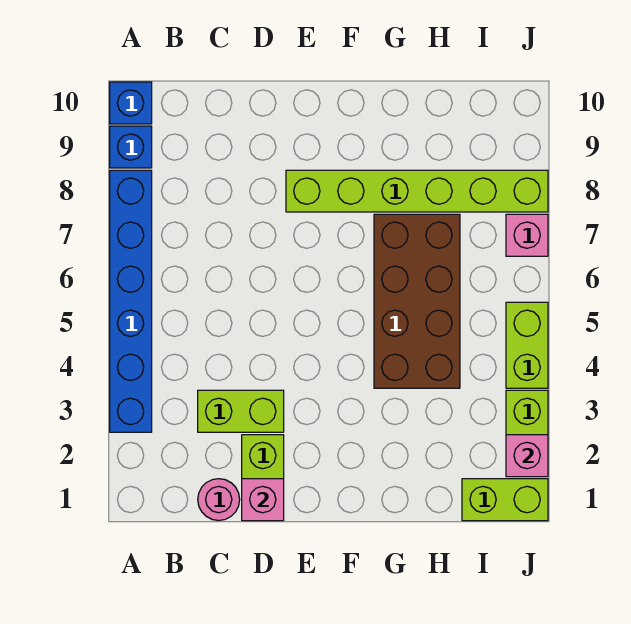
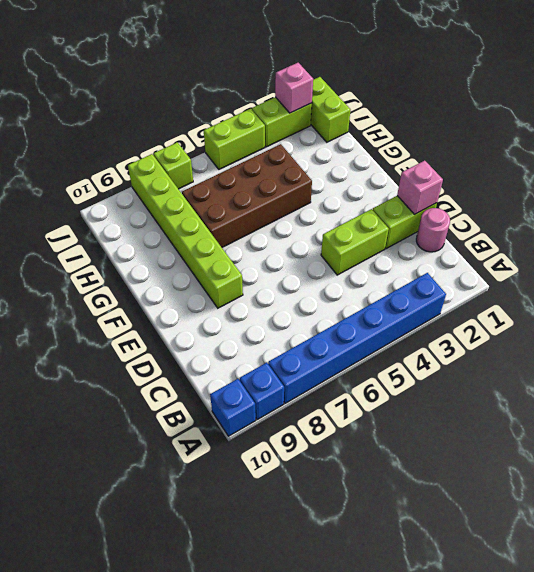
lime brick C3:D3 level 1 -> lime brick D3:D4 level 1
pink brick J7 level 1 -> lime brick J7 level 1

